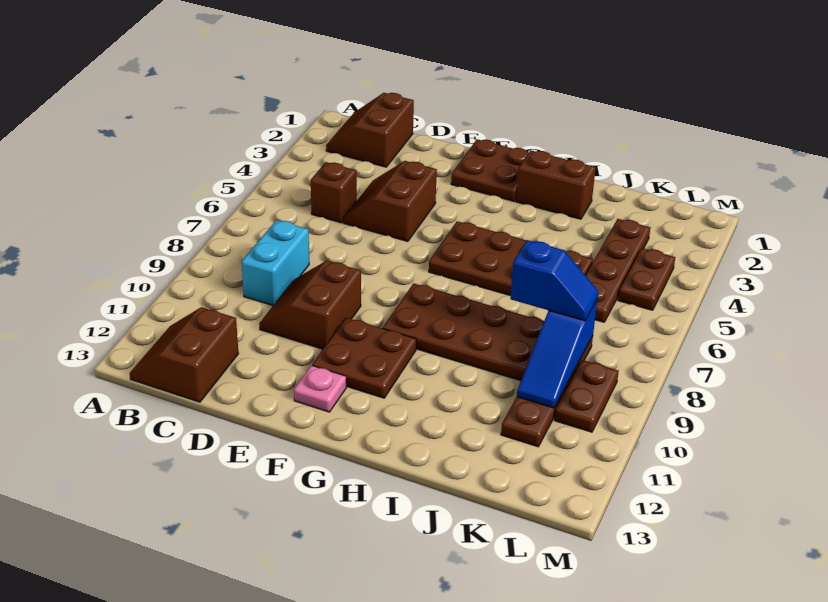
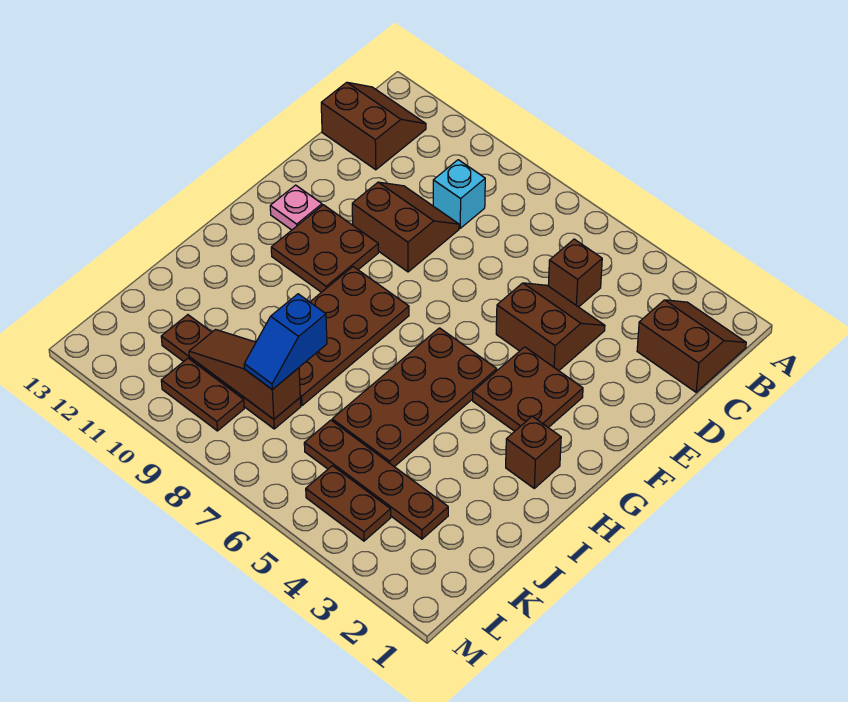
cyan brick C8:C9 level 1 -> cyan brick C9 level 1
brown plate F1:G2 level 1 -> brown plate F3:G4 level 1
brown brick H2:I2 level 1 -> brown brick H2 level 1
blue slope K8:K10 level 2 top 8 -> brown slope K8:K10 level 2 top 8

